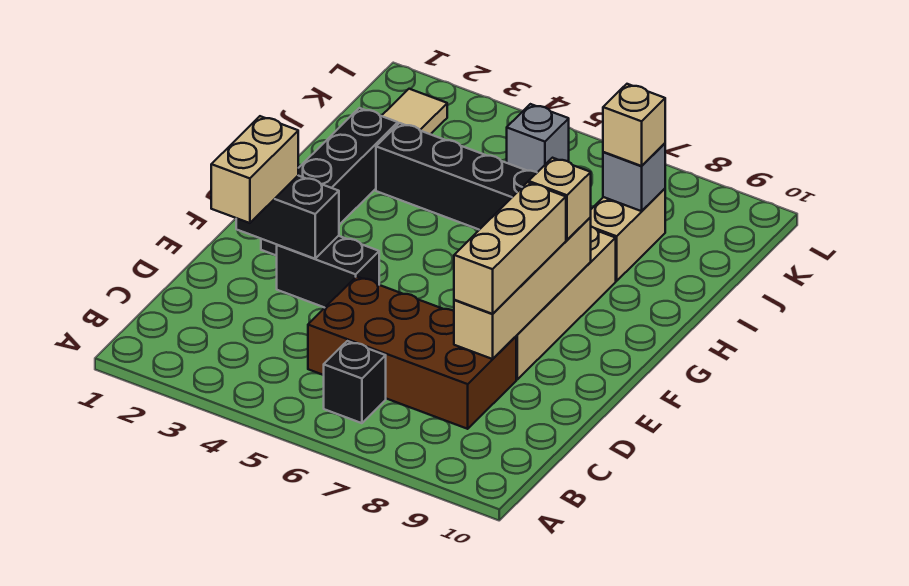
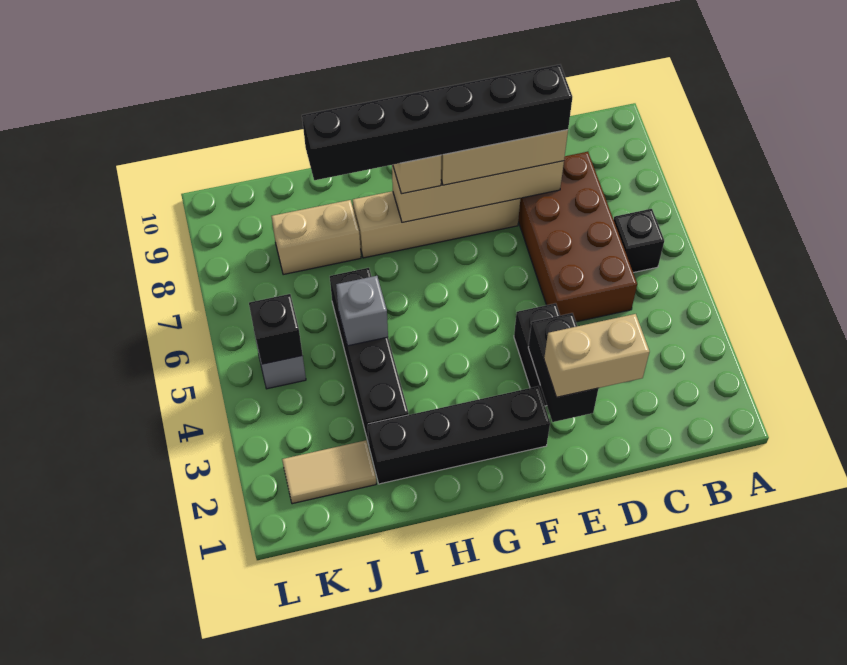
none -> black brick D8:I8 level 4
grey brick J8 level 2 -> grey brick I5 level 2
tan brick J8 level 3 -> none
none -> black brick K5 level 2

